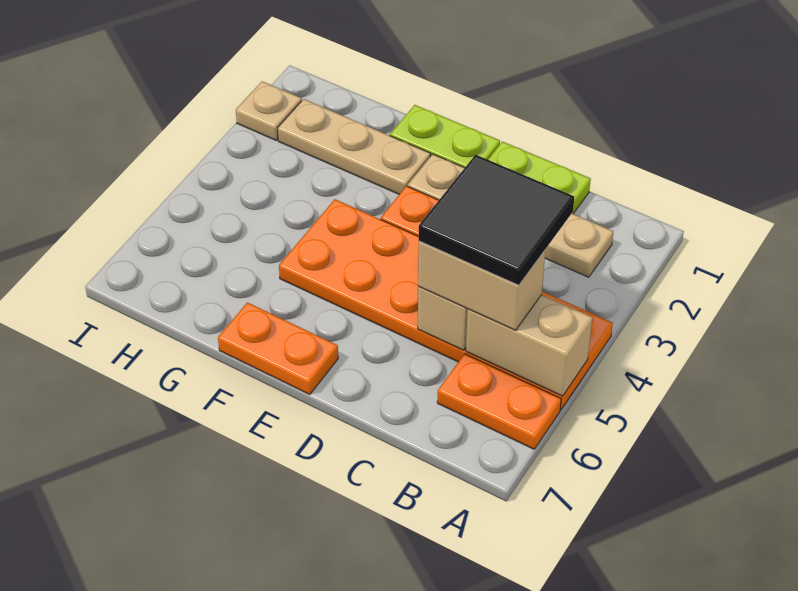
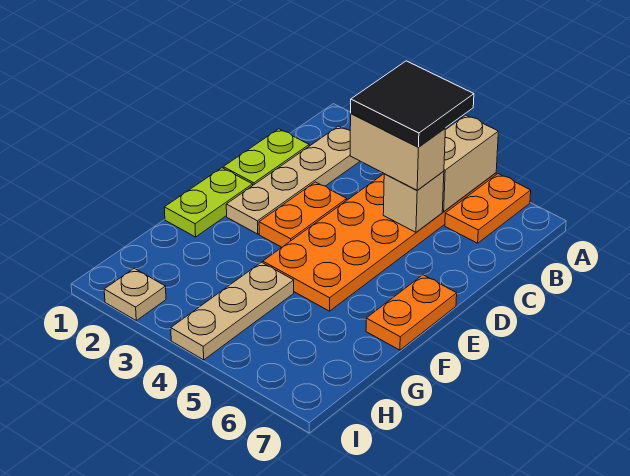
tan brick B5:C5 level 3 -> tan brick C4:C5 level 3
tan plate F2:H2 level 1 -> tan plate G4:I4 level 1

